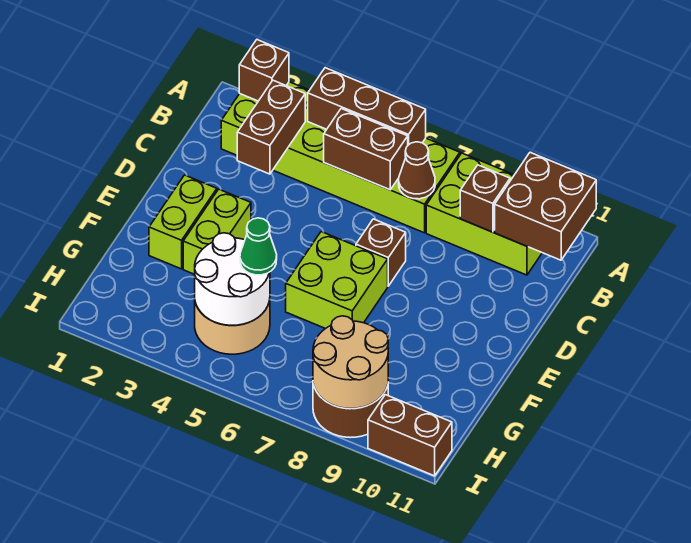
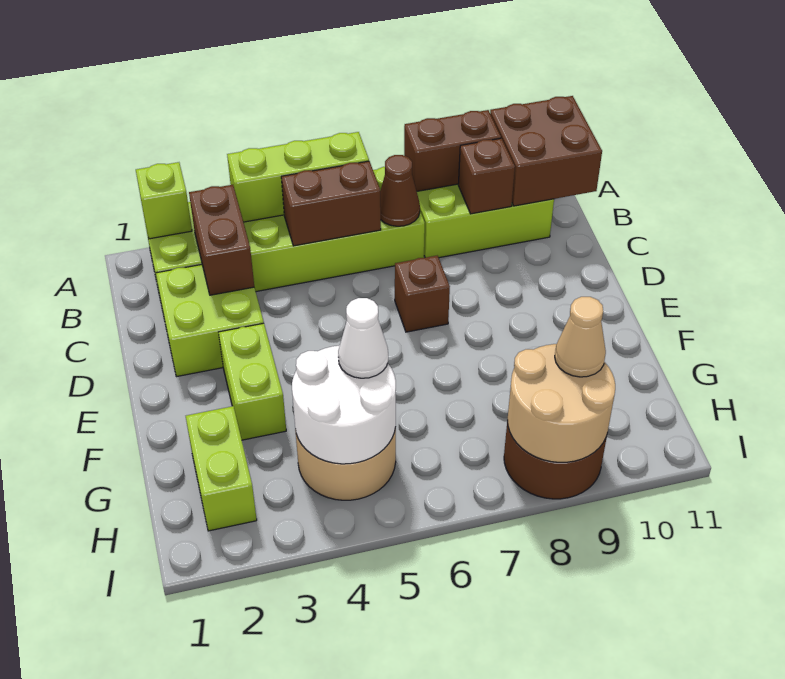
brown brick A2 level 2 -> lime brick A2 level 2
brown brick A4:A6 level 2 -> lime brick A4:A6 level 2
lime brick E2:F2 level 1 -> lime brick G2:H2 level 1
lime brick E6:F7 level 1 -> lime brick C2:D3 level 1
green cone G5 level 3 -> white cone G5 level 3
none -> tan cone H9 level 3
brown brick I10:I11 level 1 -> brown brick A8:A9 level 2

